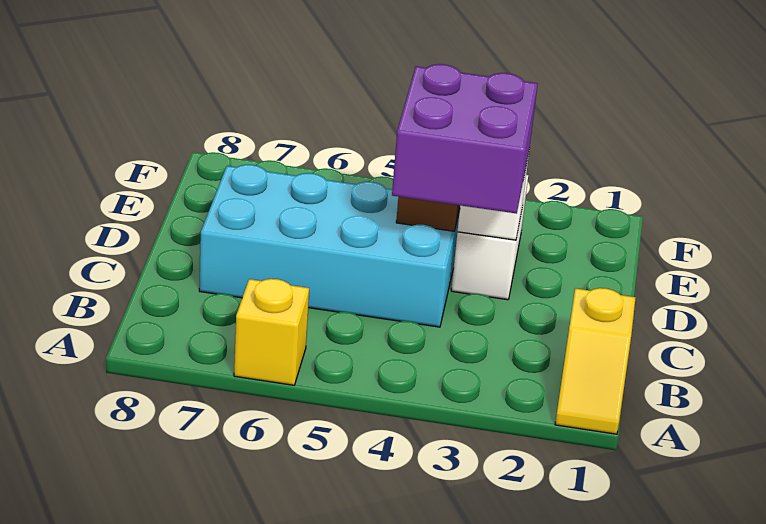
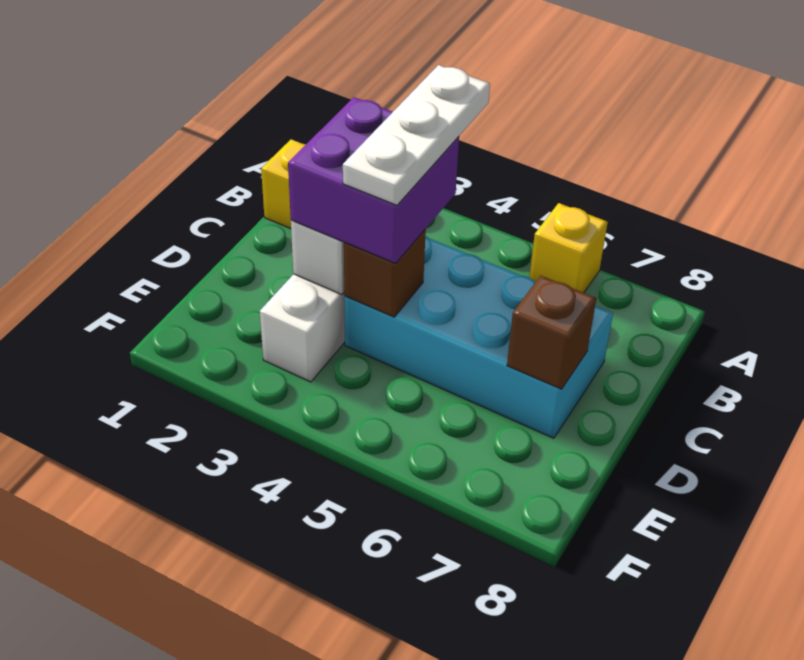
none -> white plate B4:D4 level 4
none -> brown brick D7 level 2

